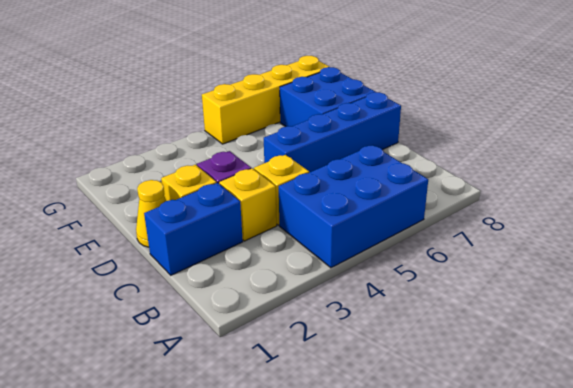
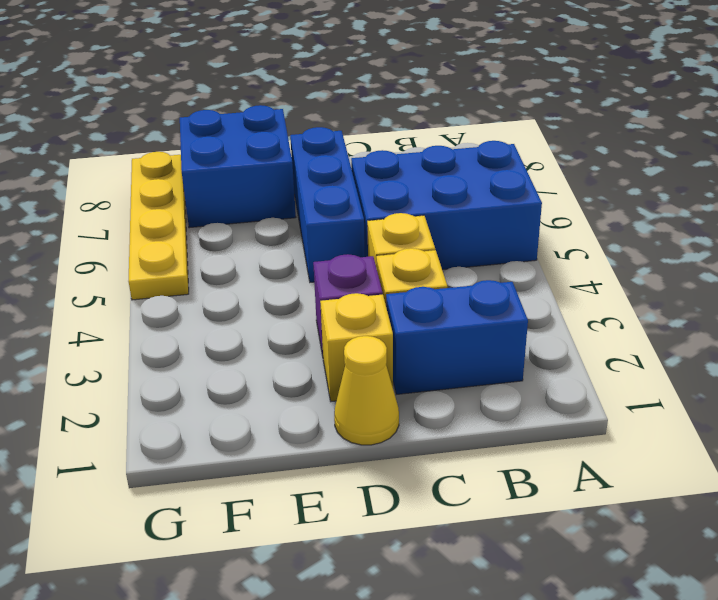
blue brick A4:B6 level 1 -> blue brick A5:C6 level 1
blue brick C1:C2 level 1 -> blue brick B2:C2 level 1
blue brick D5:D8 level 1 -> blue brick D5:D7 level 1
yellow brick G5:G8 level 1 -> yellow plate G5:G8 level 1

